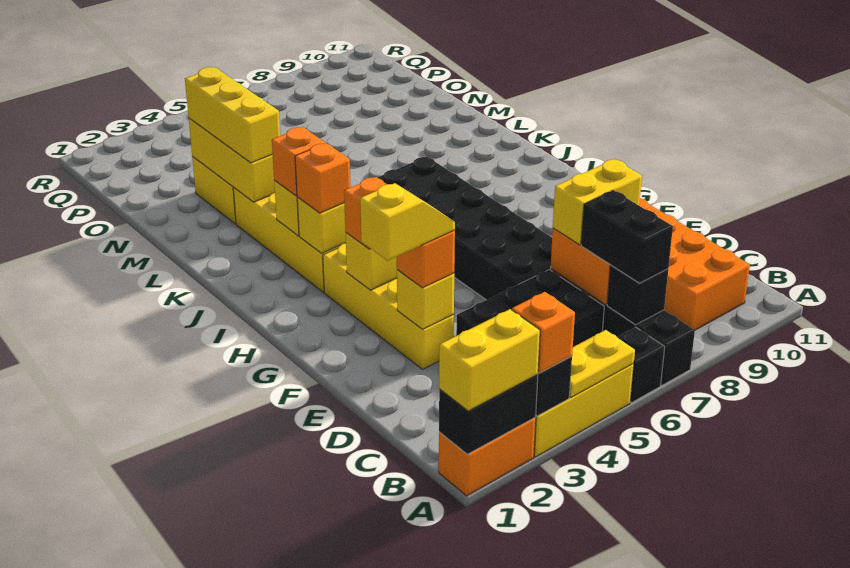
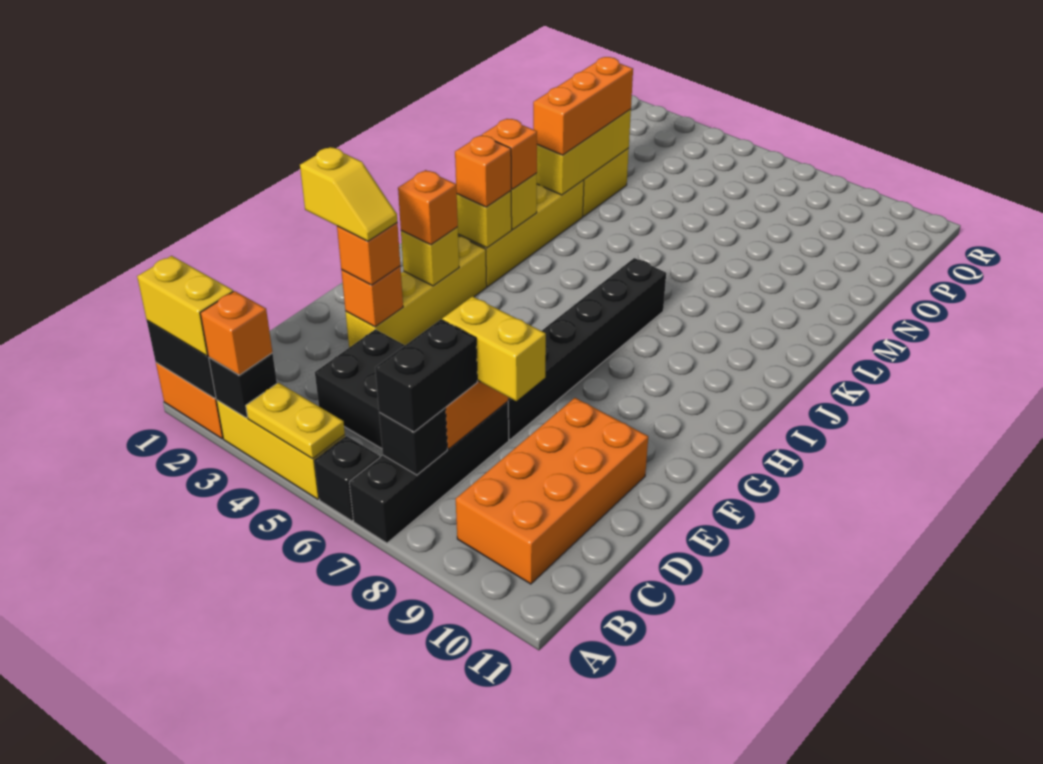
yellow brick E3 level 2 -> orange brick E3 level 2
black brick E6:J7 level 1 -> black brick E7:J7 level 1
yellow brick L3:N3 level 3 -> orange brick L3:N3 level 3

